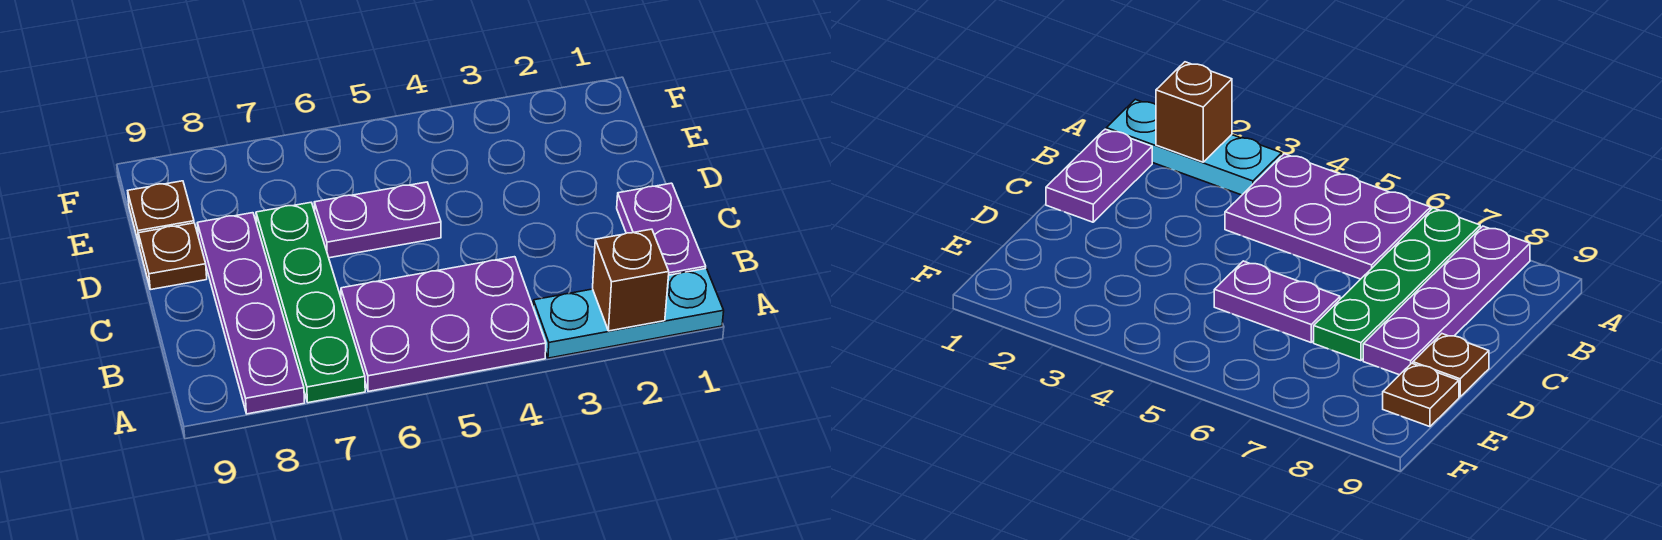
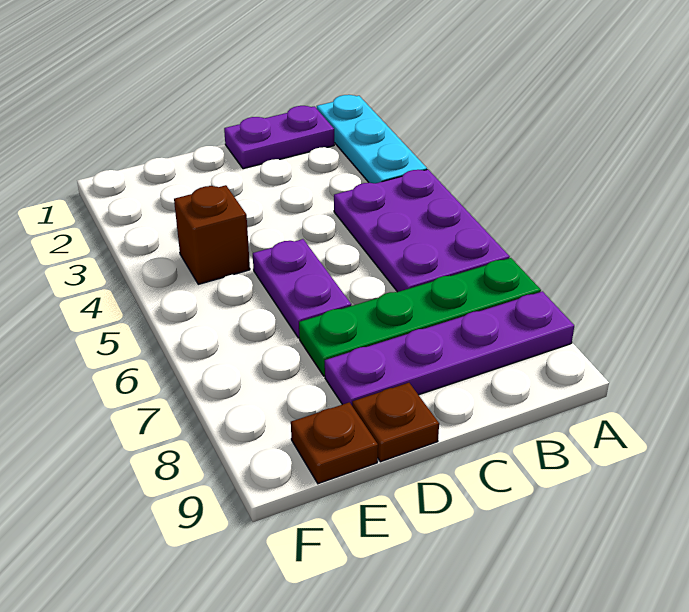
brown brick A2 level 2 -> brown brick E4 level 1

